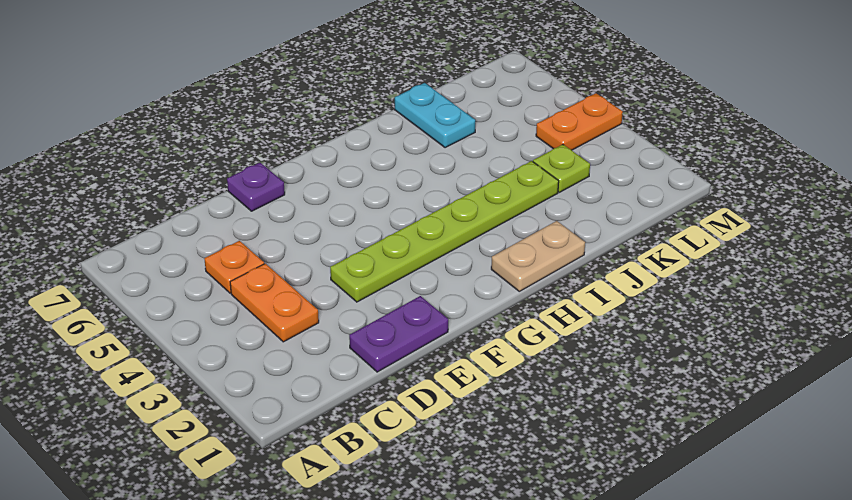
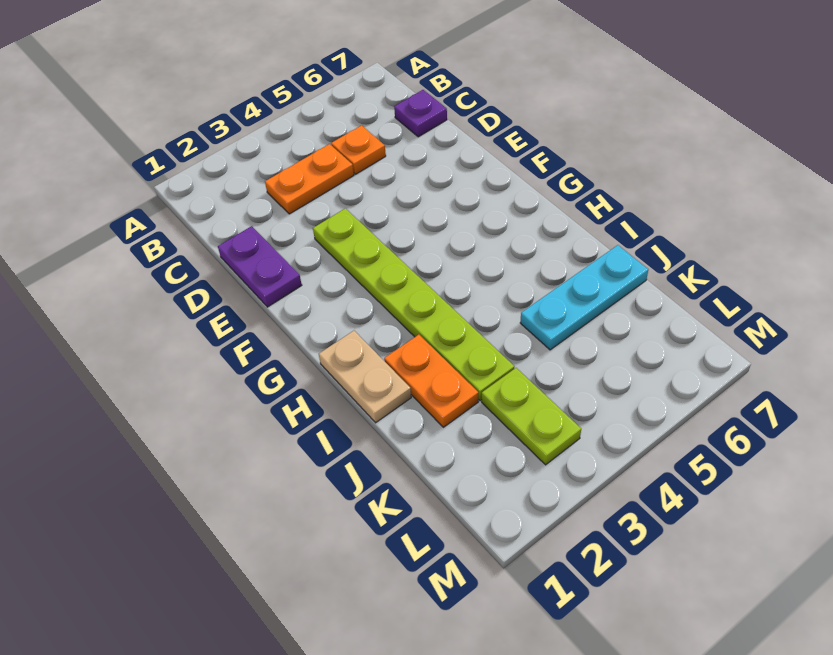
purple plate E7 level 1 -> purple plate C7 level 1
cyan plate J6:J7 level 1 -> cyan plate J5:J7 level 1
lime plate K3 level 1 -> lime plate K3:L3 level 1
orange plate L4:M4 level 1 -> orange plate I2:J2 level 1

